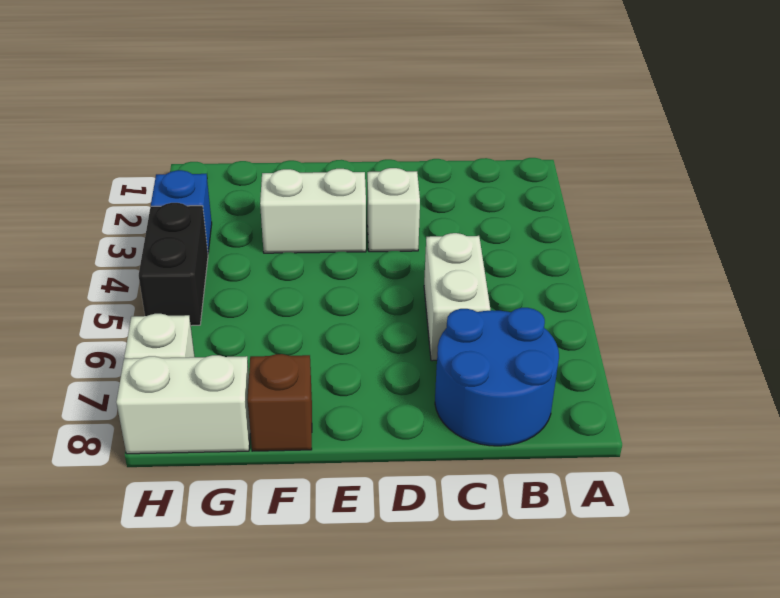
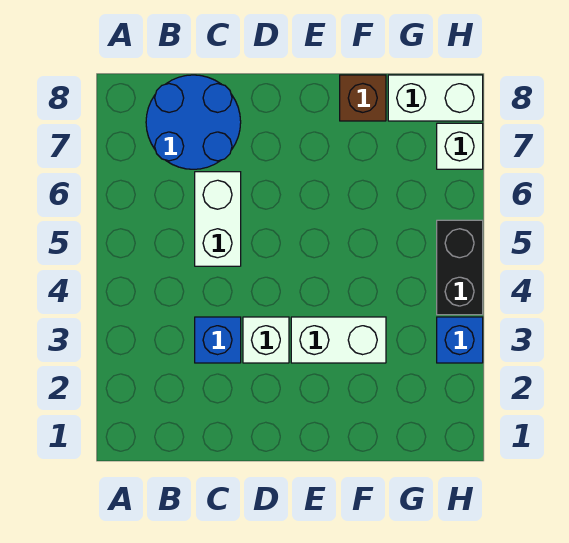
none -> blue brick C3 level 1

